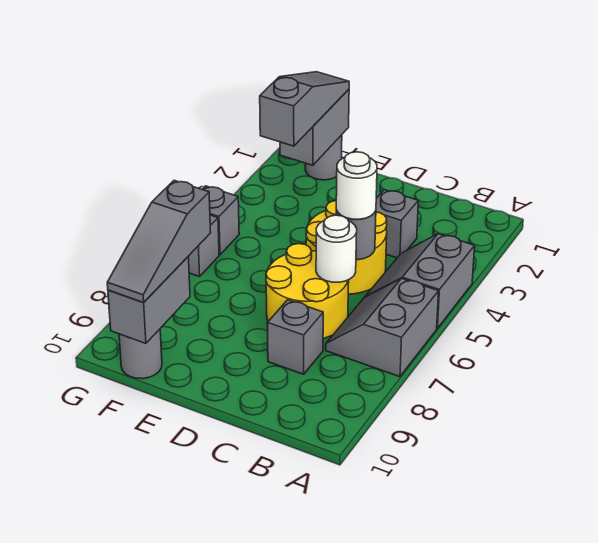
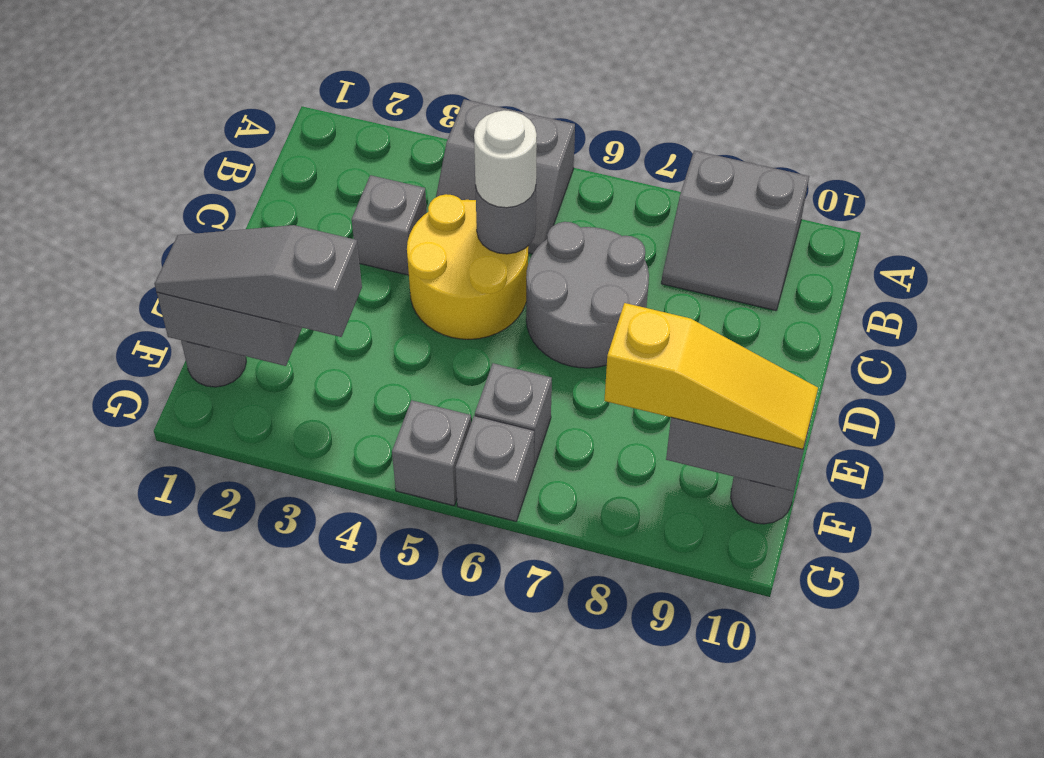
grey slope A6:B7 level 1 top A -> grey slope A8:B9 level 1 top A
yellow round brick C6:D7 level 1 -> grey round brick C6:D7 level 1
white round brick C6 level 2 -> none
grey brick C8 level 1 -> grey brick F6 level 1
grey slope F8:F10 level 3 top 8 -> yellow slope F8:F10 level 3 top 8

